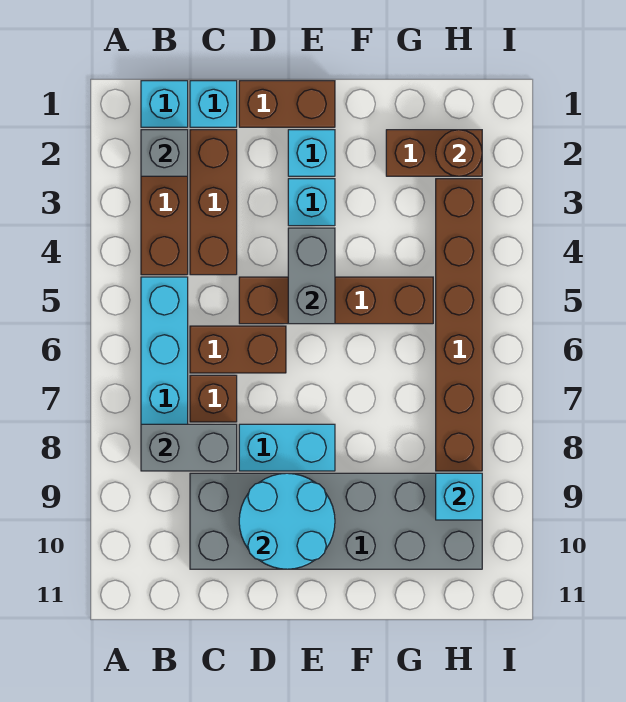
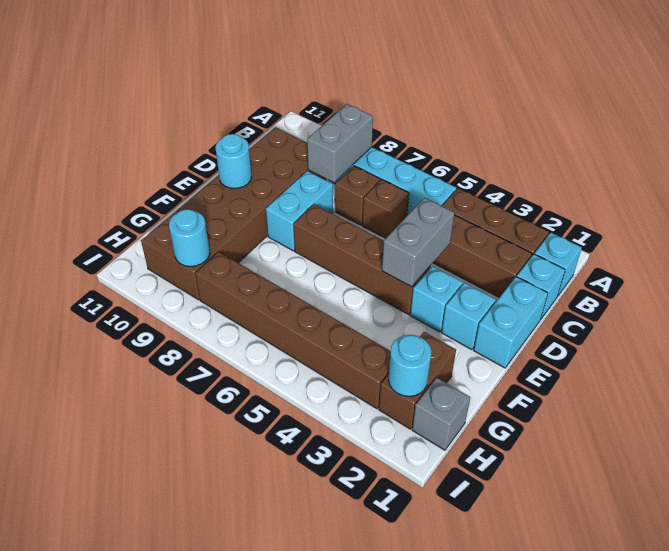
grey brick B2 level 2 -> grey brick H1 level 1
brown brick C6:D6 level 1 -> brown brick C6 level 1
grey brick C9:H10 level 1 -> brown brick C9:H10 level 1
brown brick D1:E1 level 1 -> cyan brick D1:E1 level 1
brown brick D5:G5 level 1 -> brown brick E4:E7 level 1
cyan round brick D9:E10 level 2 -> cyan round brick E10 level 2
grey brick E4:E5 level 2 -> grey brick D4:E4 level 2
brown round brick H2 level 2 -> cyan round brick H2 level 2
cyan brick H9 level 2 -> cyan round brick H9 level 2

